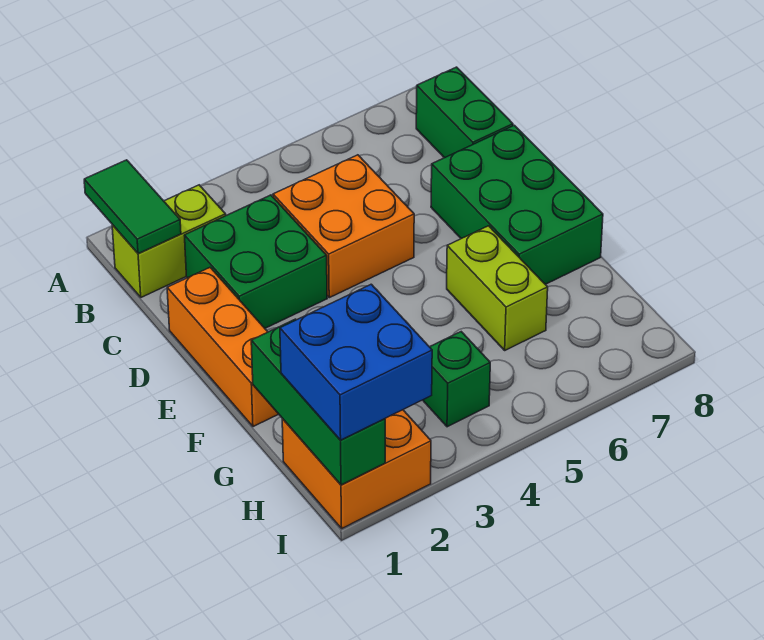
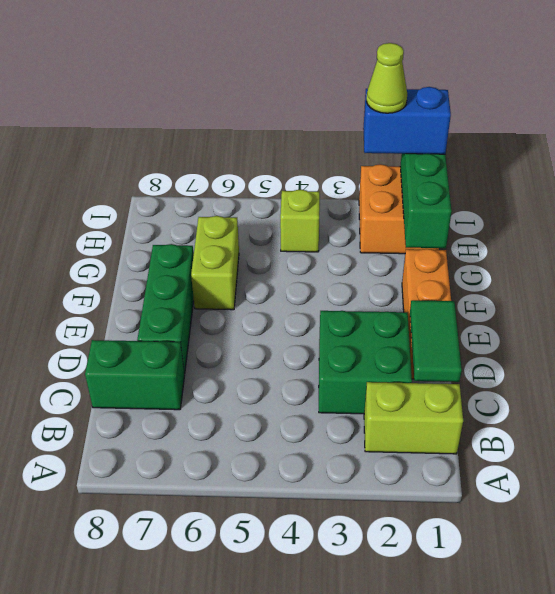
green tile A1:B1 level 2 -> green tile C1:D1 level 2
green brick B8:C8 level 1 -> green brick C7:C8 level 1
orange brick C4:D5 level 1 -> none
green brick D7:F8 level 1 -> green brick D7:F7 level 1
blue brick H1:I2 level 3 -> blue brick I1:I2 level 3
green brick H4 level 1 -> lime brick H4 level 1
none -> lime cone I2 level 4

